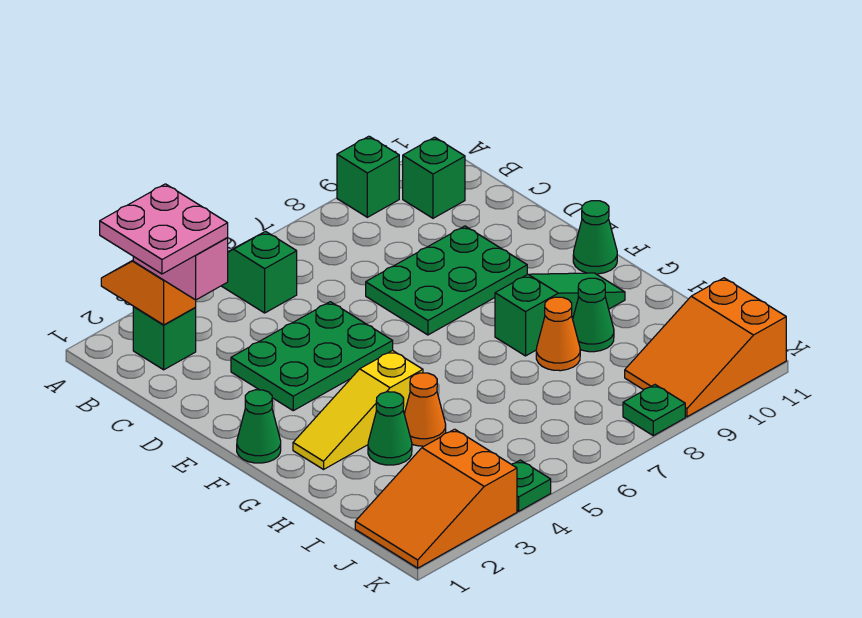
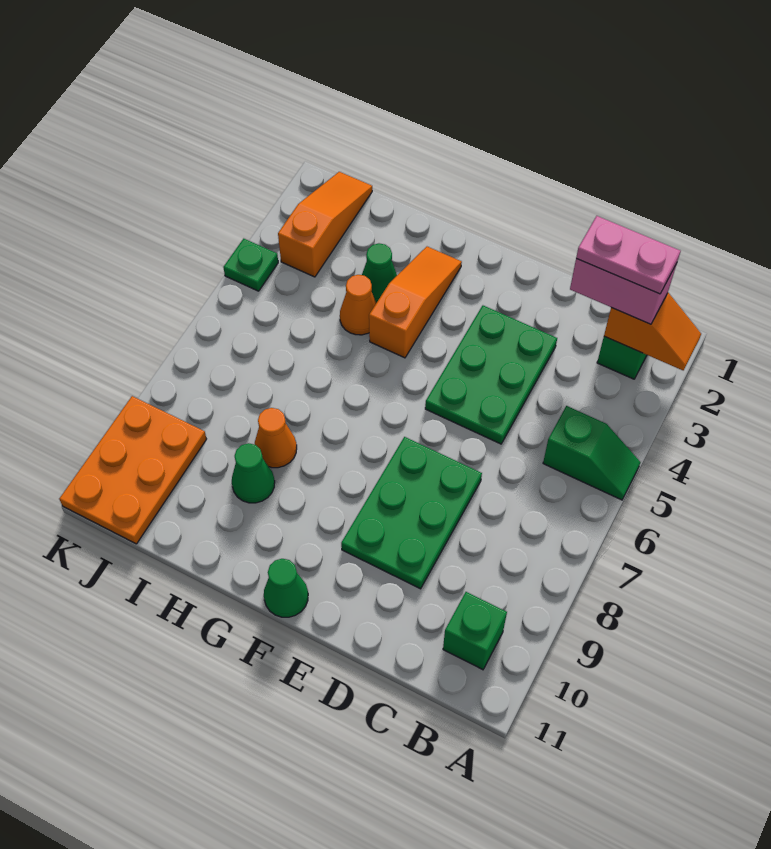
green brick A9 level 1 -> none
pink plate B1:C2 level 4 -> pink plate B2:C2 level 4
green cone F1 level 1 -> none
yellow slope G2:G4 level 1 top 4 -> orange slope G2:G4 level 1 top 4
green slope G8:G10 level 1 top 8 -> none
orange slope J1:K3 level 1 top 3 -> orange slope J1:J3 level 1 top 3
orange slope J9:K11 level 1 top 11 -> orange plate J9:K11 level 1
green plate K8 level 1 -> none

